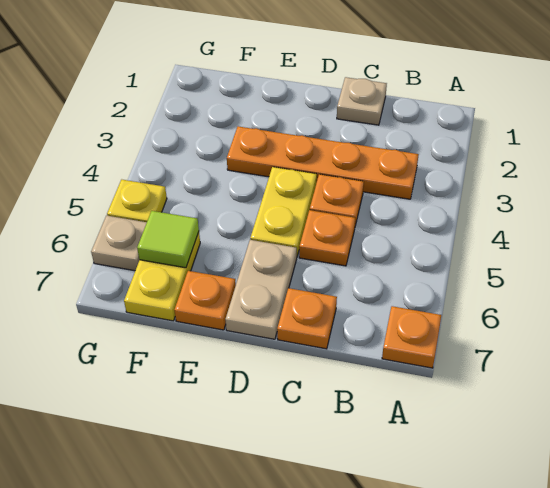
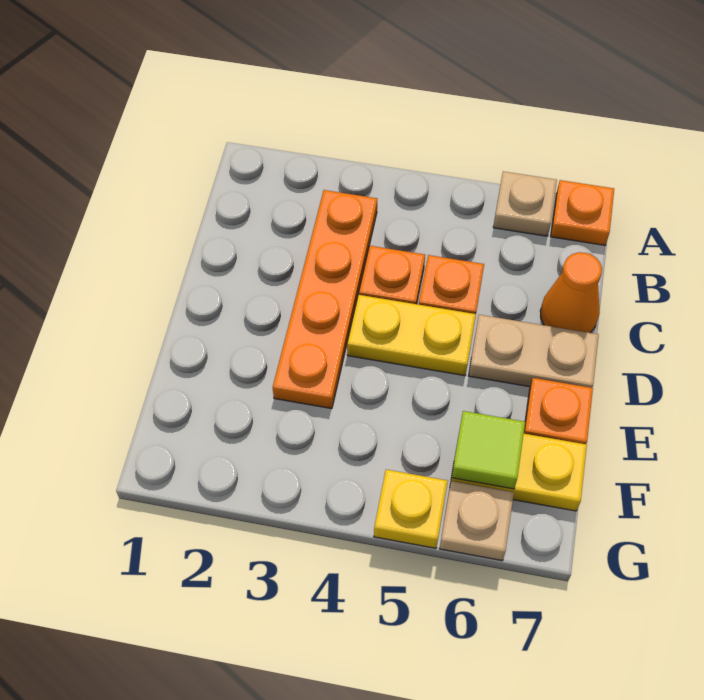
tan plate C1 level 1 -> tan plate A6 level 1
orange plate C7 level 1 -> orange cone C7 level 1

